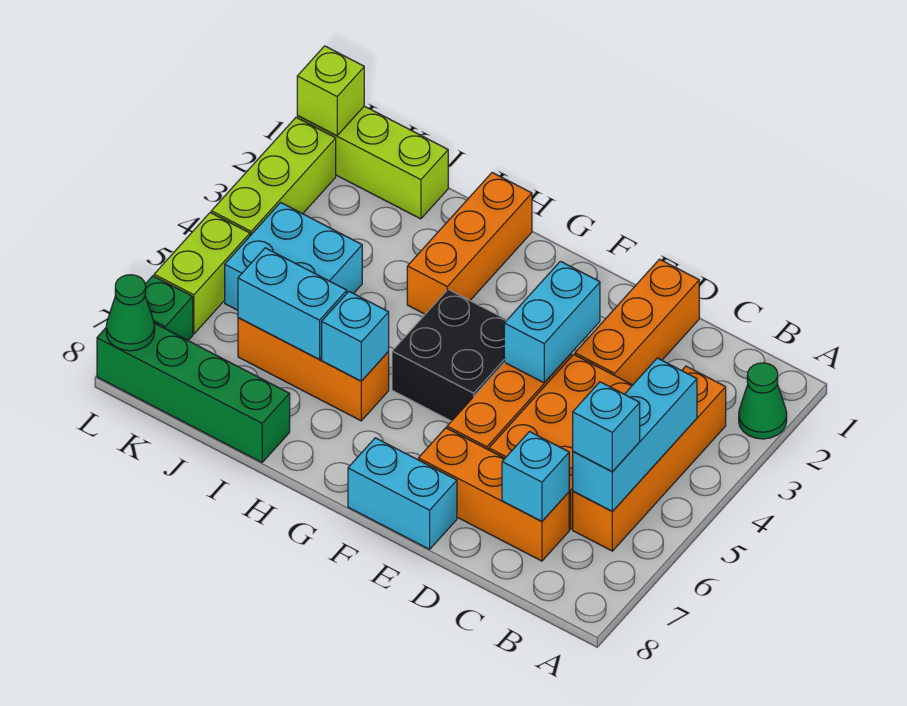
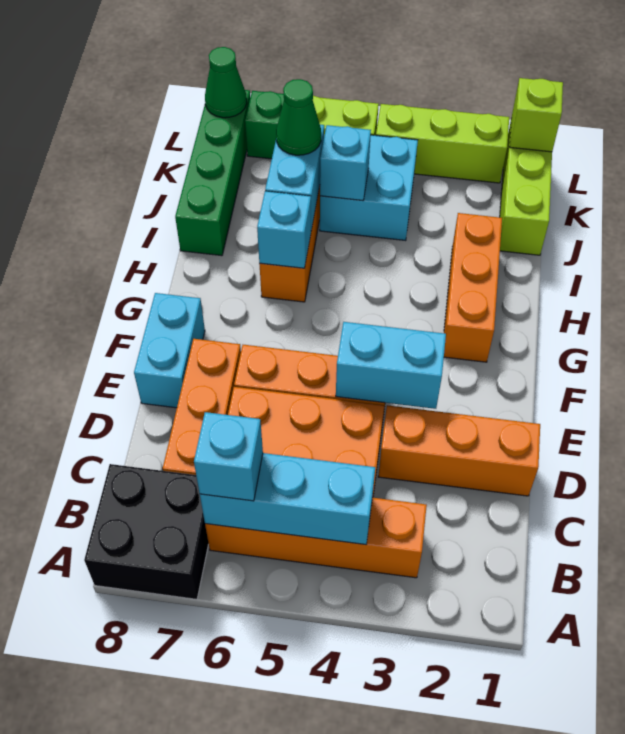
green cone A2 level 1 -> green cone J6 level 3
cyan brick C7 level 2 -> cyan brick J5 level 2
black brick F4:G5 level 1 -> black brick A7:B8 level 1
orange brick H1:H3 level 1 -> orange brick G2:I2 level 1

